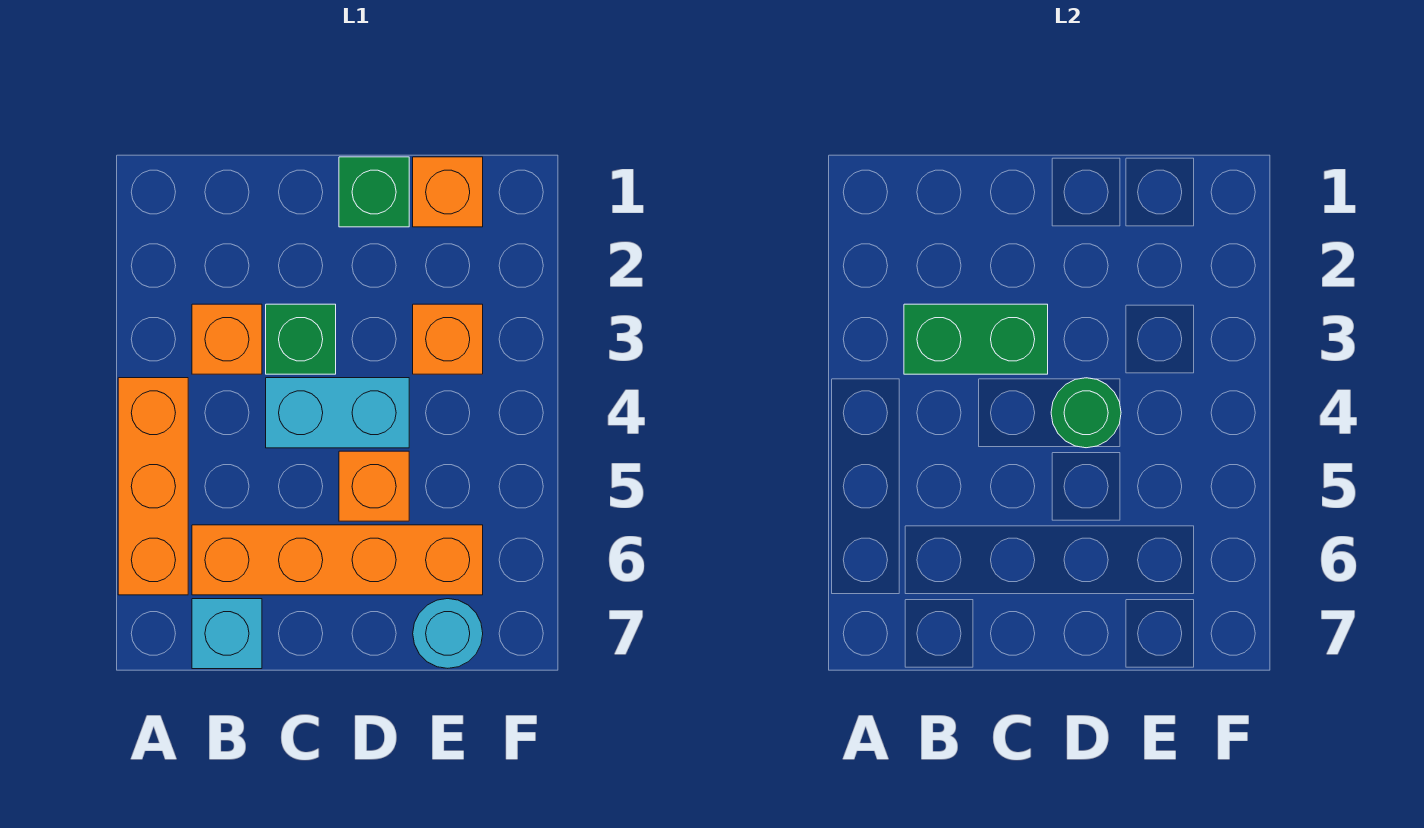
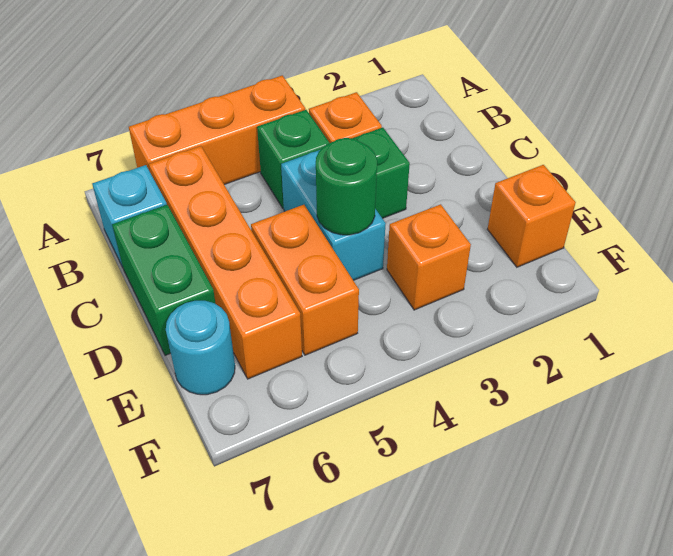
green brick B3:C3 level 2 -> green brick C7:D7 level 1
green brick D1 level 1 -> green brick B4 level 1
orange brick D5 level 1 -> orange brick D5:E5 level 1

